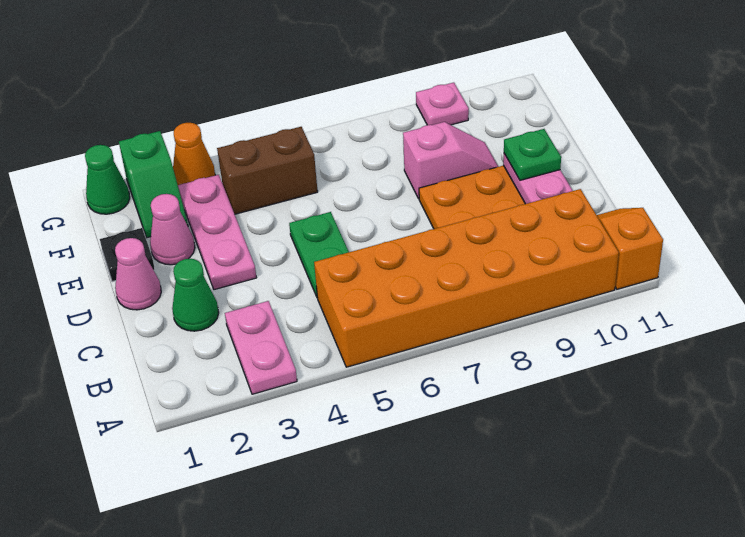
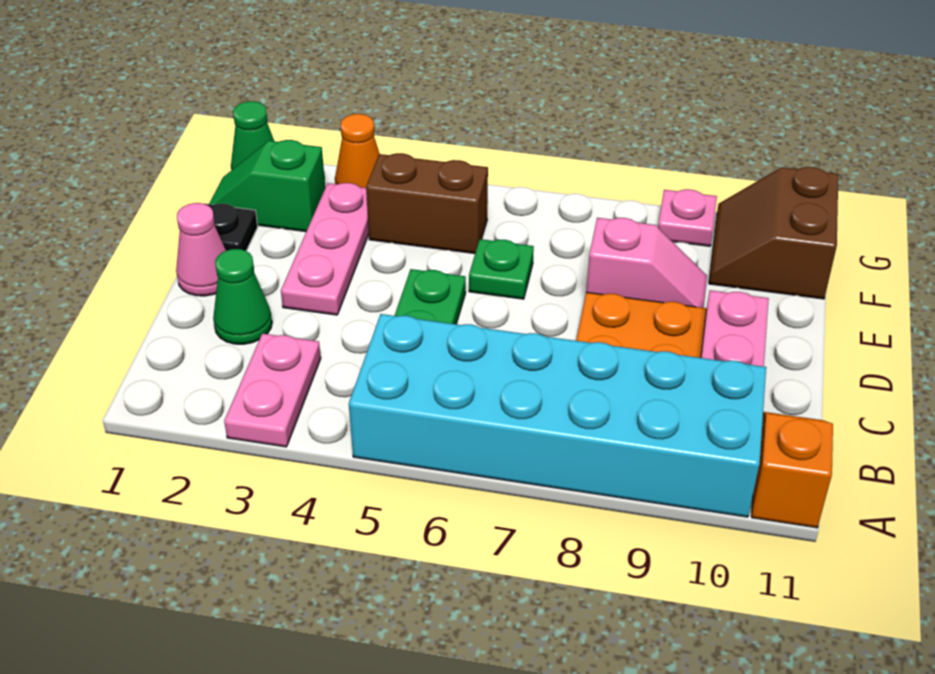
orange brick A5:B10 level 1 -> cyan brick A5:B10 level 1
green plate D10 level 3 -> green plate E6 level 1
pink cone E2 level 1 -> none
green slope F2:G2 level 1 top G -> green slope F1:F2 level 1 top 2
none -> brown slope F10:G11 level 1 top 11

